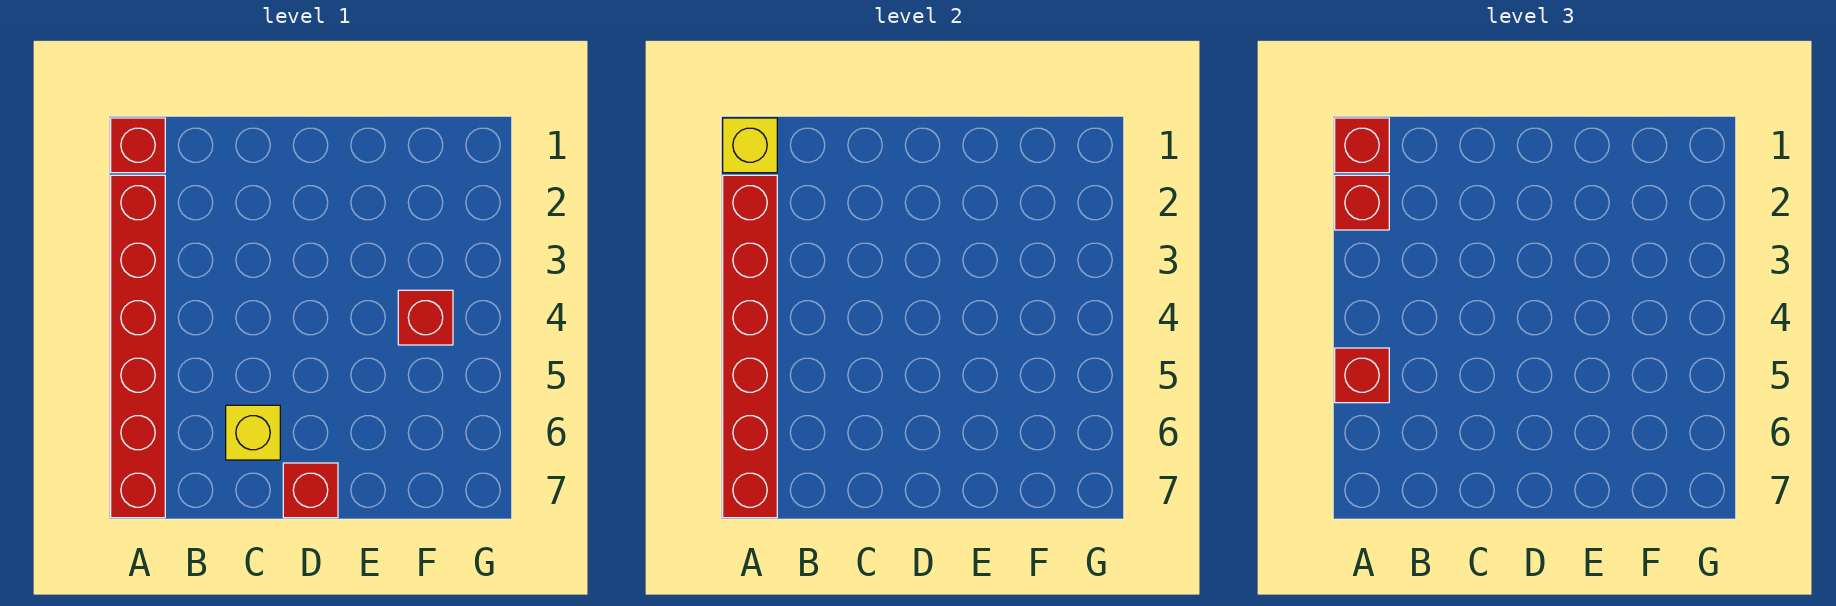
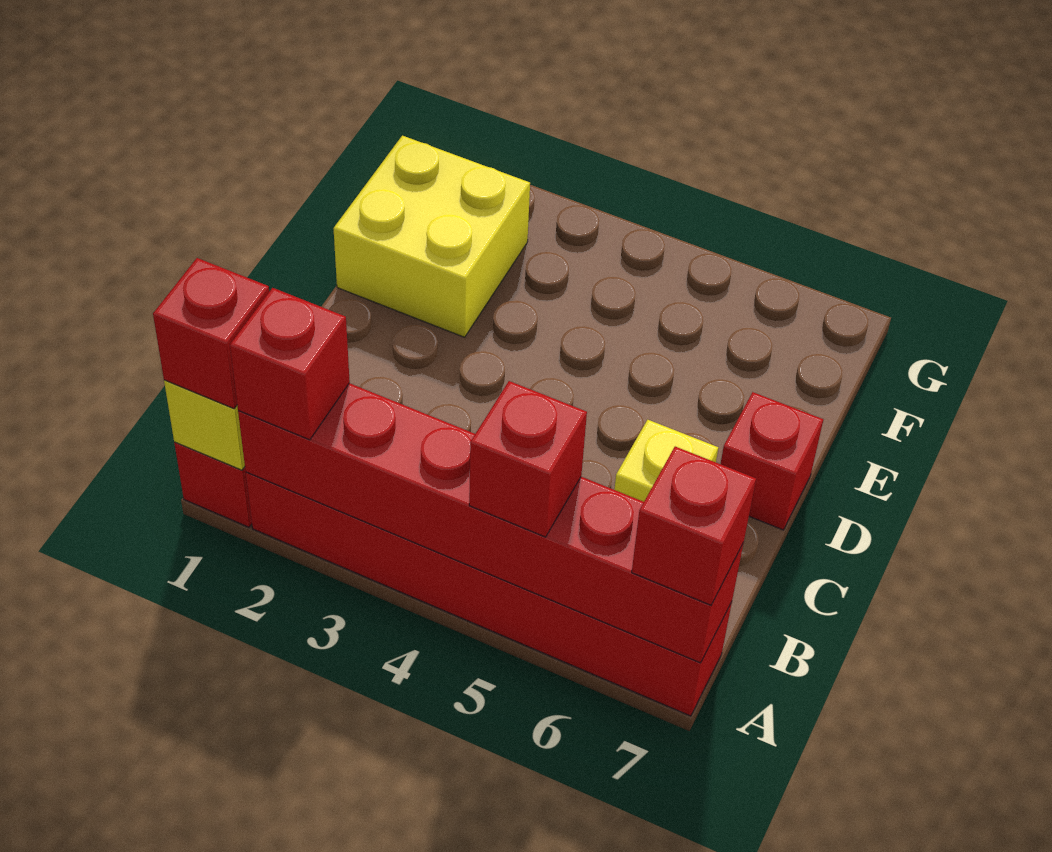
none -> yellow brick E1:F2 level 1
red brick F4 level 1 -> red brick A7 level 3

